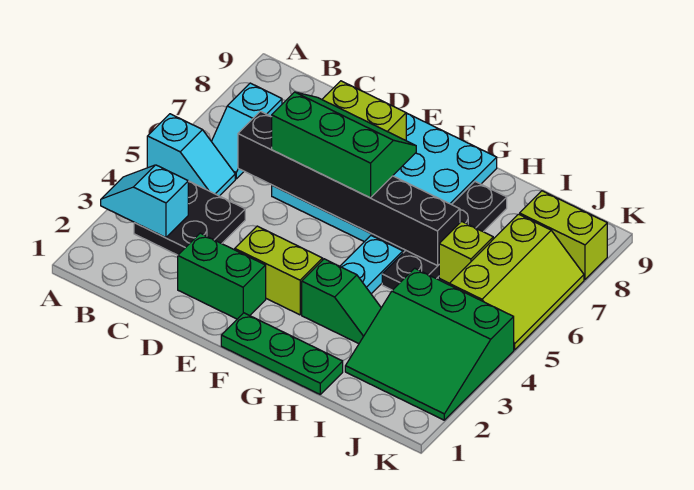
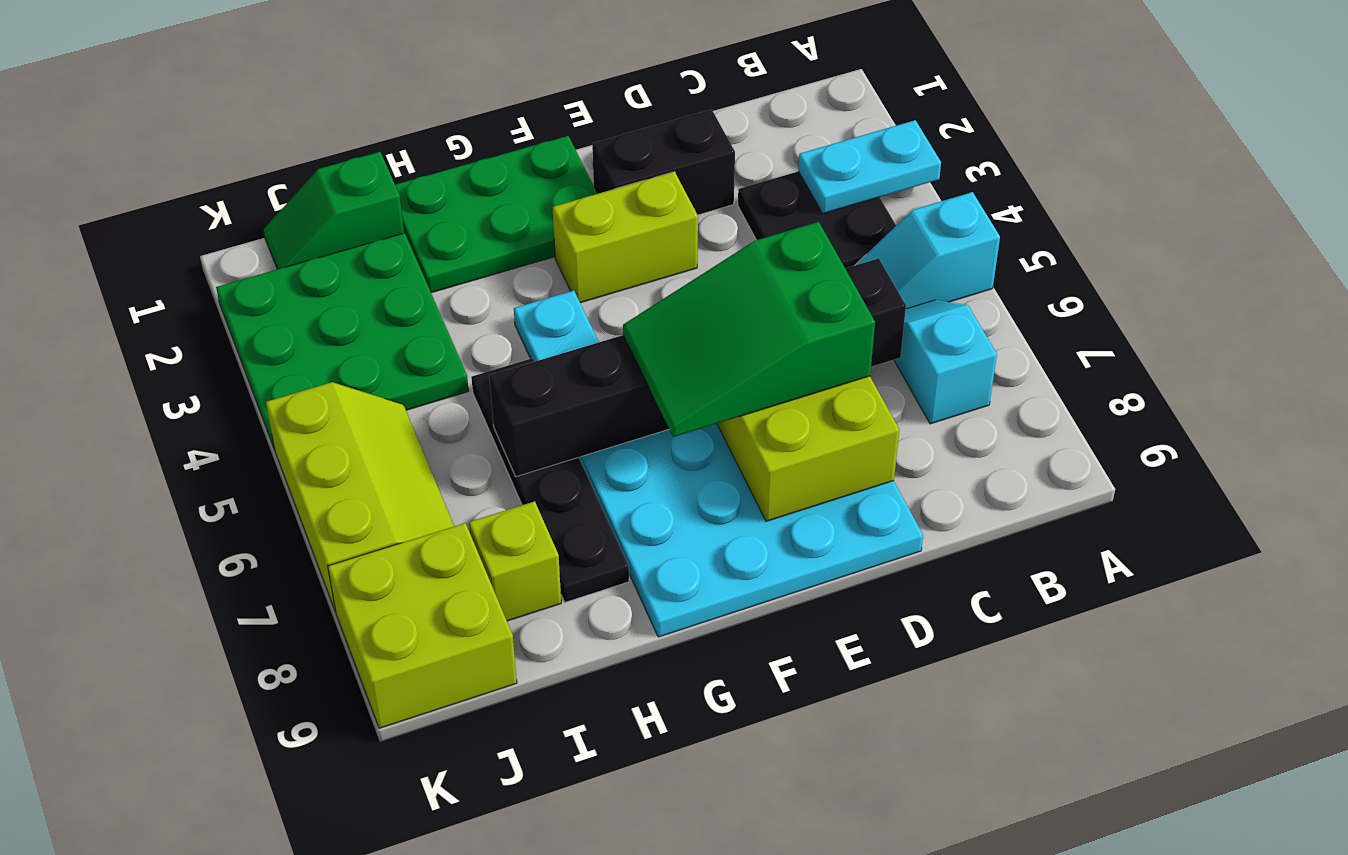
cyan slope A3:B3 level 2 top B -> cyan plate A3:B3 level 2
green brick D2:E2 level 1 -> black brick D2:E2 level 1
green slope D6:F7 level 3 top 6 -> green slope D6:F7 level 3 top D
green plate F1:H1 level 1 -> green plate F1:H2 level 1
green slope G3:H3 level 1 top G -> green slope I1:J1 level 1 top I
green slope I2:K4 level 1 top 4 -> green plate I2:K4 level 1
lime brick I6 level 1 -> lime brick I8 level 1
lime slope J5:K7 level 1 top J -> lime slope J5:K7 level 1 top K
lime brick J8:K8 level 1 -> lime brick J8:K9 level 1

